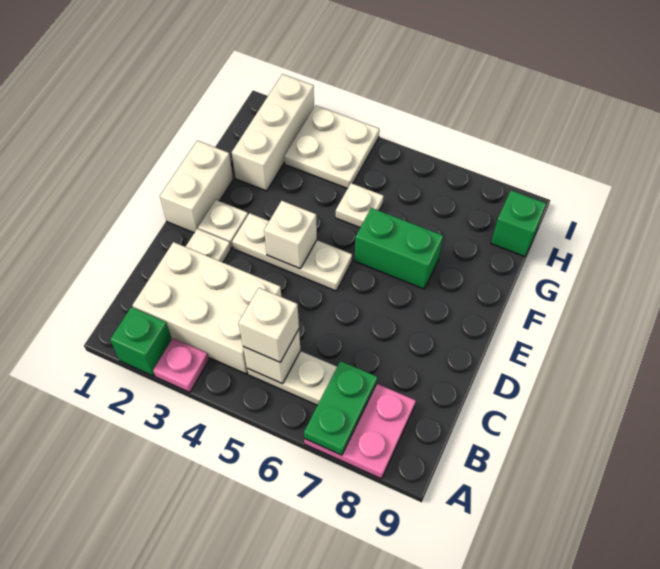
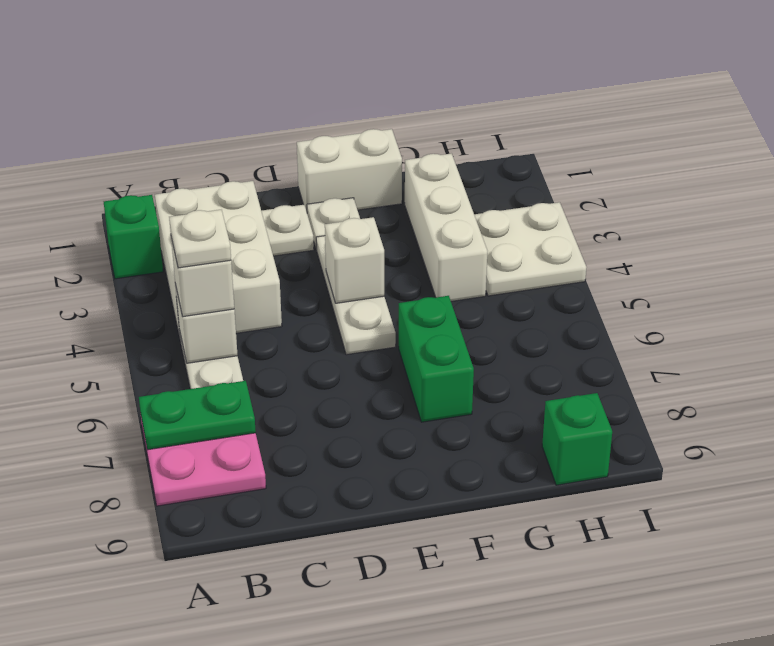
pink plate A3 level 1 -> none
white brick G2:I2 level 1 -> white brick G2:G4 level 1
white plate G5 level 1 -> white plate B5 level 4

